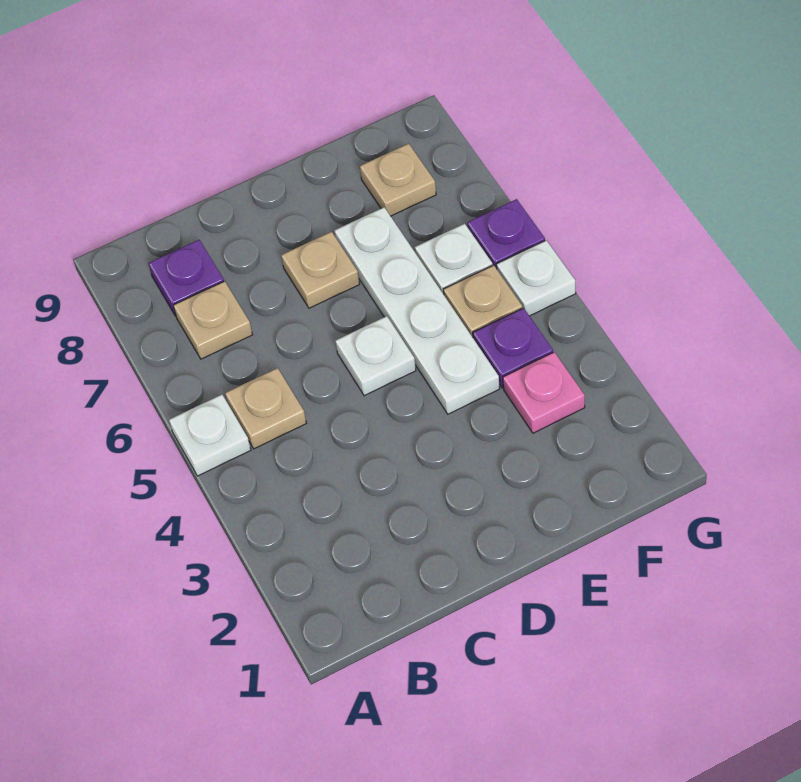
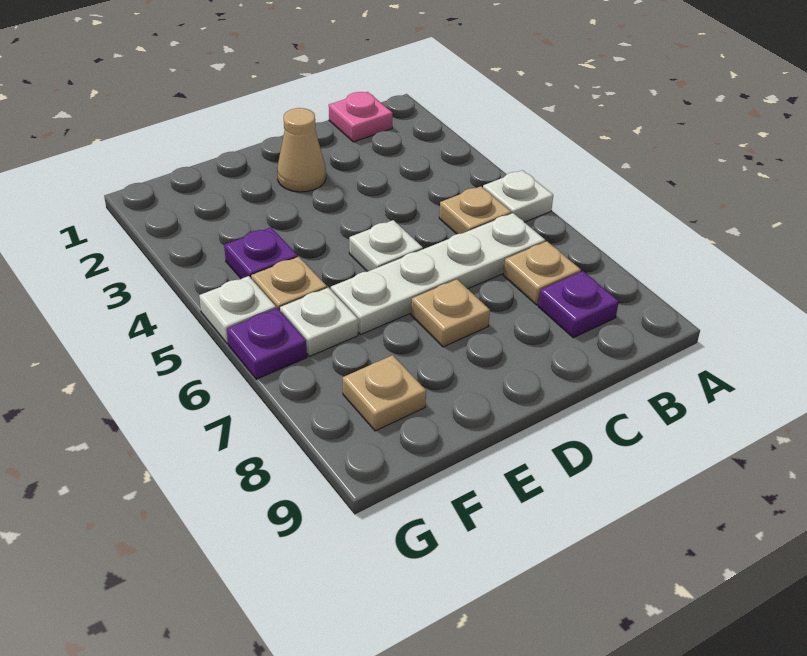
none -> tan cone D2 level 1
white plate E4:E7 level 1 -> white plate B6:E6 level 1
pink plate F3 level 1 -> pink plate B1 level 1

